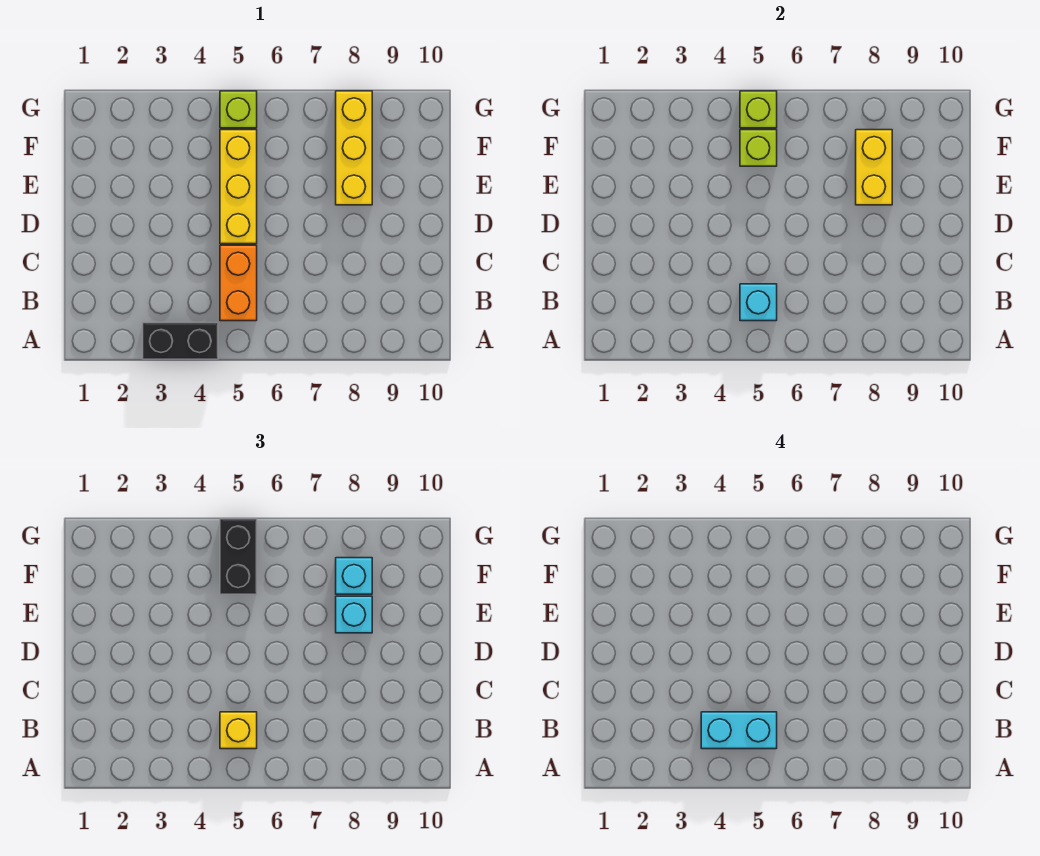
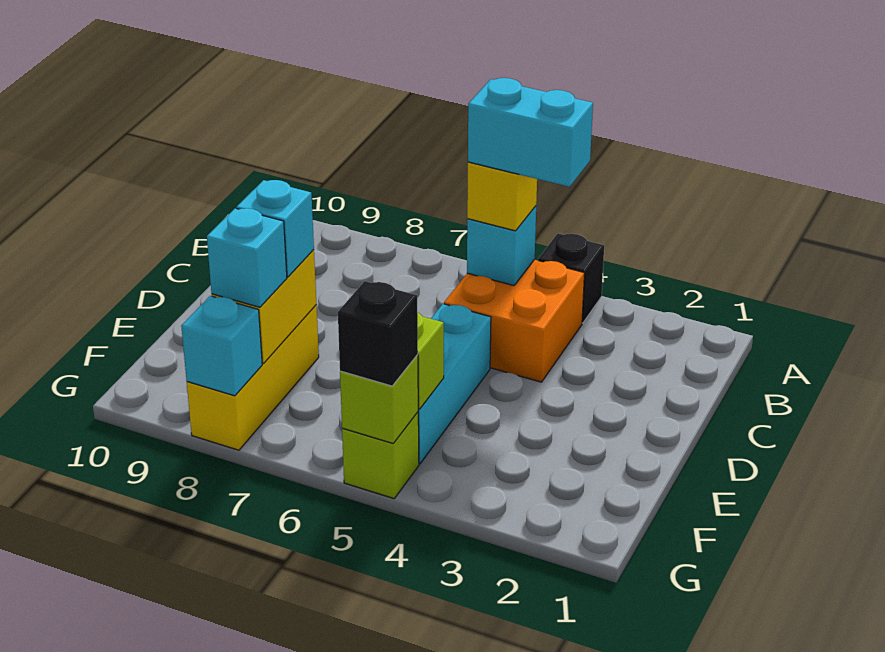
black brick A3:A4 level 1 -> black brick A4 level 1
orange brick B5:C5 level 1 -> orange brick B4:C5 level 1
yellow brick D5:F5 level 1 -> cyan brick D5:F5 level 1
black brick F5:G5 level 3 -> black brick G5 level 3
none -> cyan brick G8 level 2

